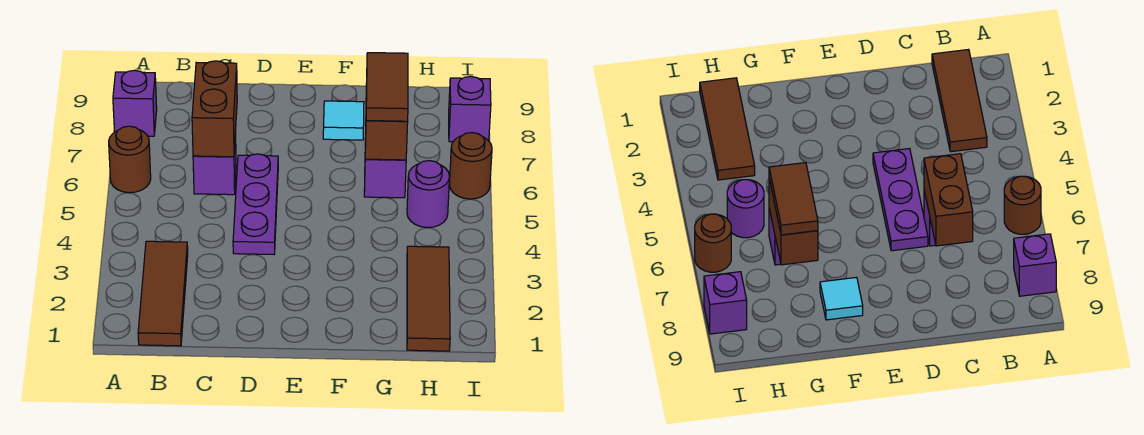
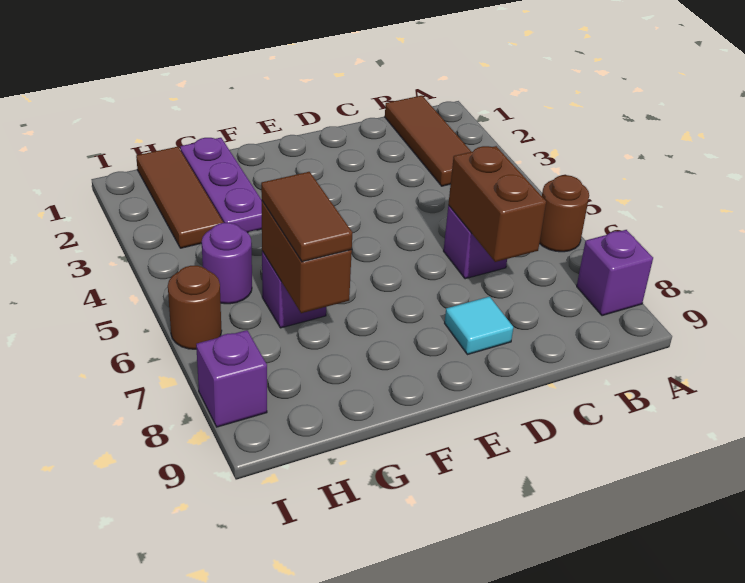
purple plate D4:D6 level 1 -> purple plate G1:G3 level 1
cyan tile F8 level 1 -> cyan tile D8 level 1

